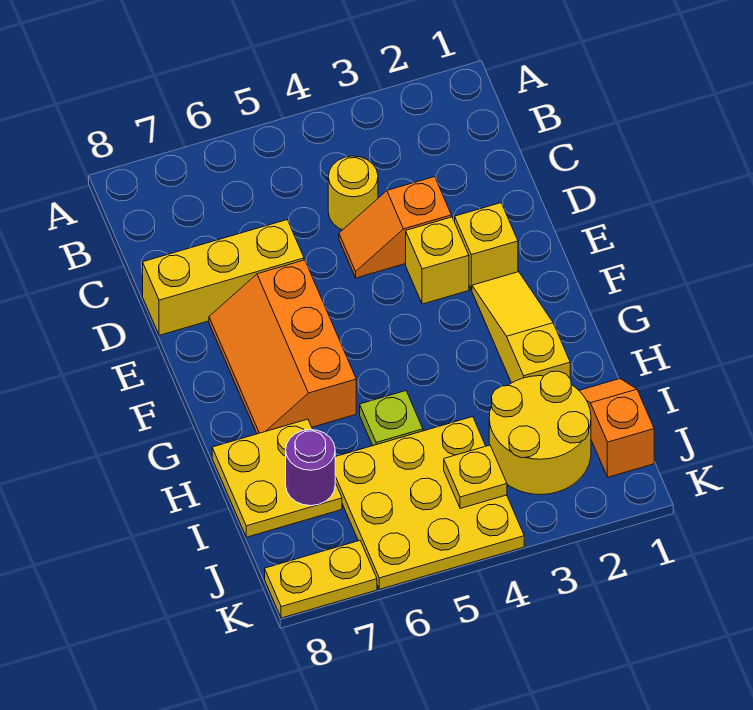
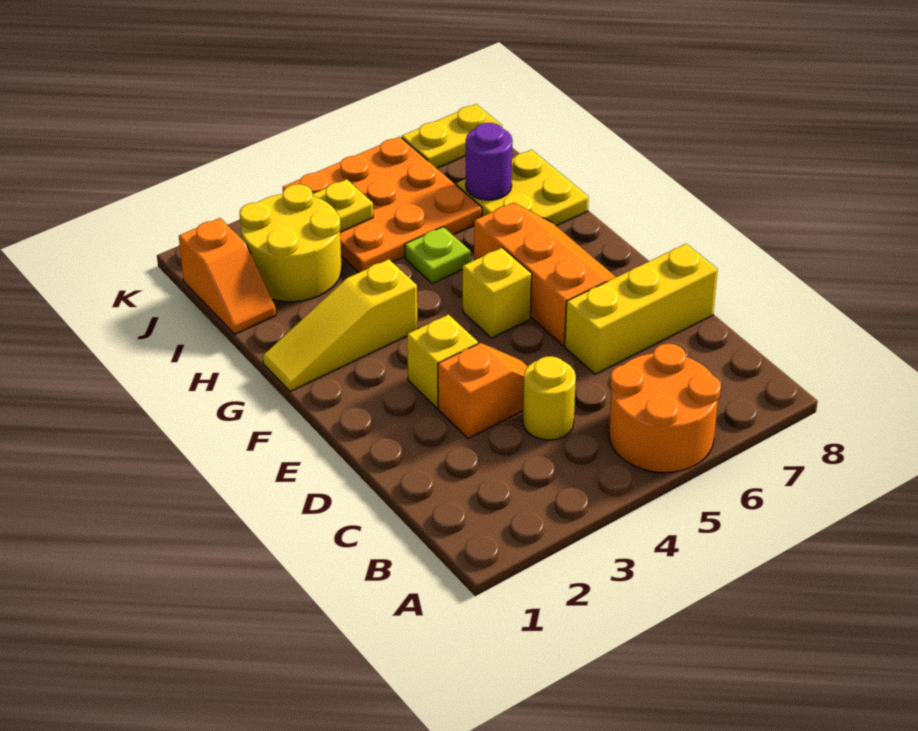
none -> orange round brick A5:B6 level 1
yellow brick E2 level 1 -> yellow brick F5 level 1
yellow slope F2:H2 level 1 top H -> yellow slope G1:G3 level 1 top 3
yellow plate I4:K6 level 1 -> orange plate I4:K6 level 1

